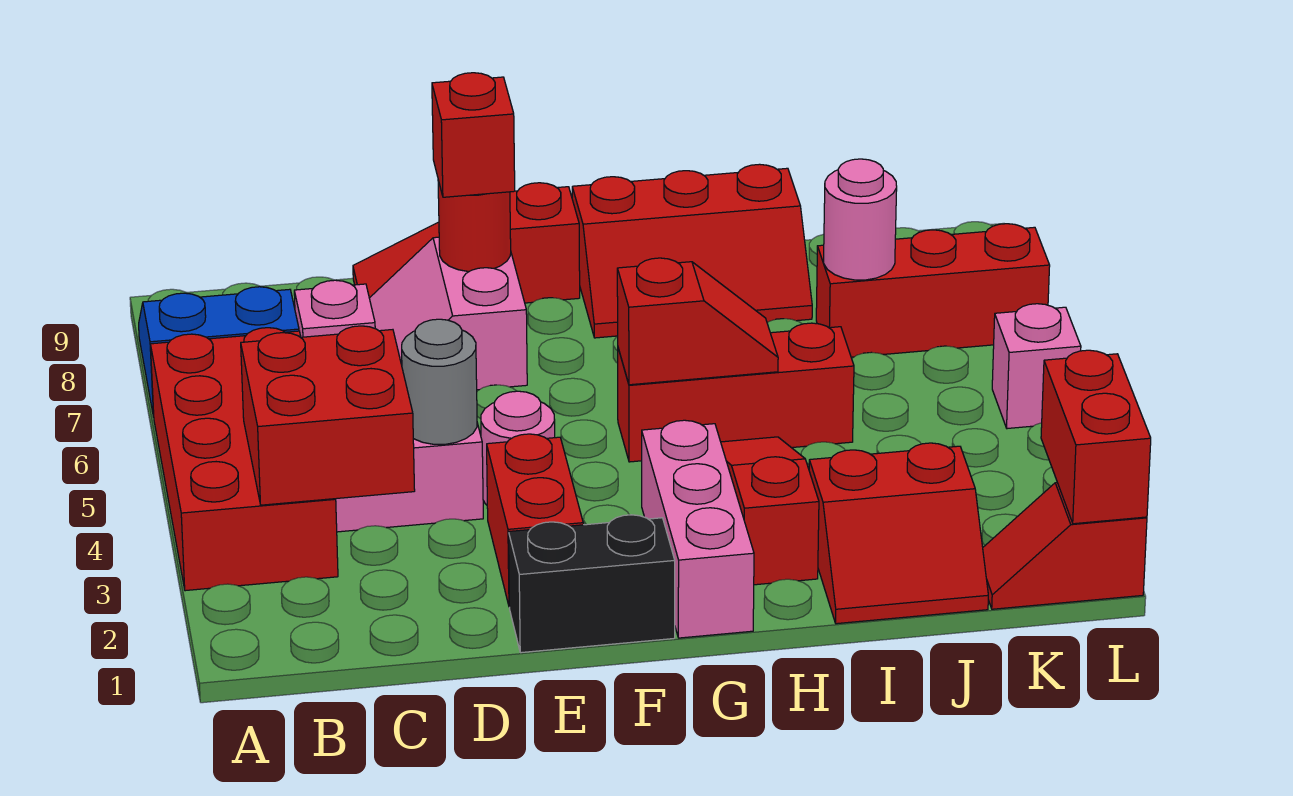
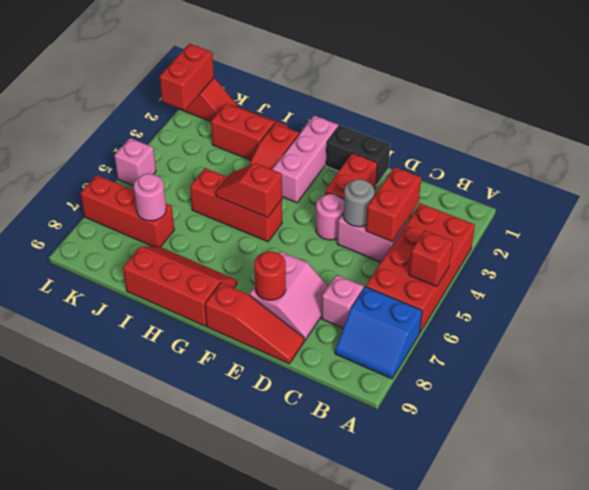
red brick B3:C4 level 2 -> red brick C3:C4 level 2
red brick E8 level 3 -> red brick A5 level 2

